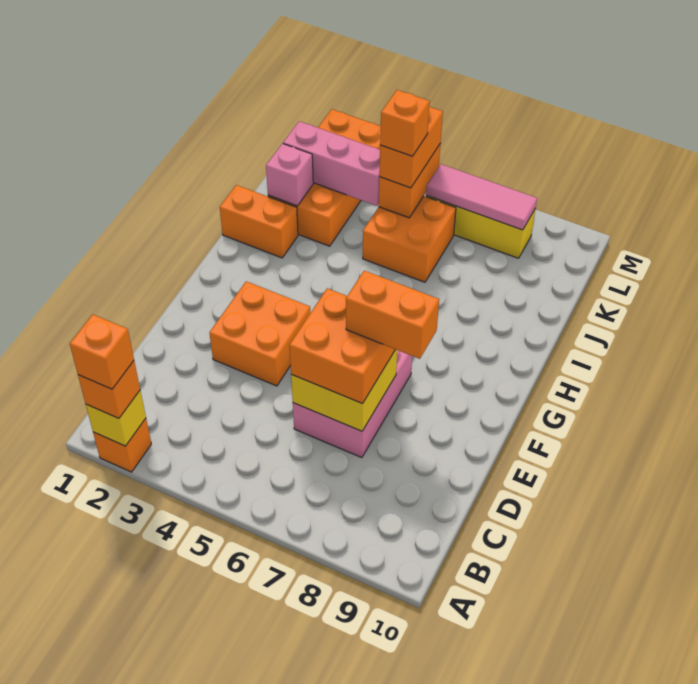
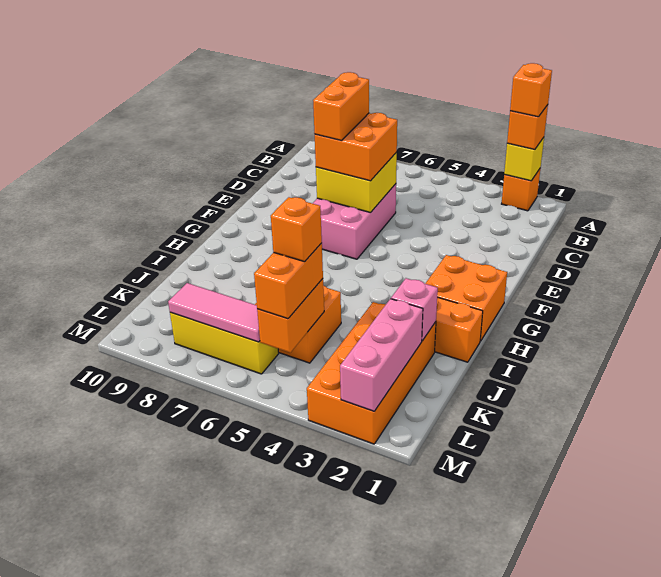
orange brick E3:F4 level 1 -> orange brick G1:H2 level 1
orange brick E7:E8 level 4 -> orange brick D7:E7 level 4
pink brick K2:K4 level 2 -> pink brick K2:M2 level 2

